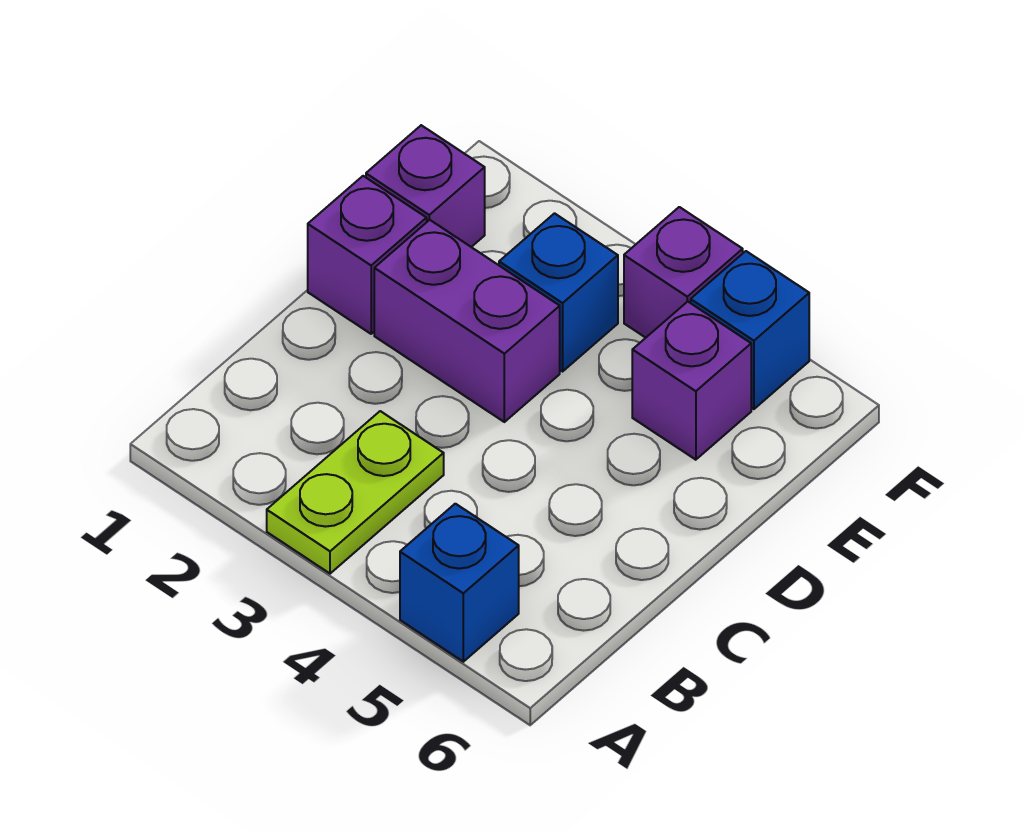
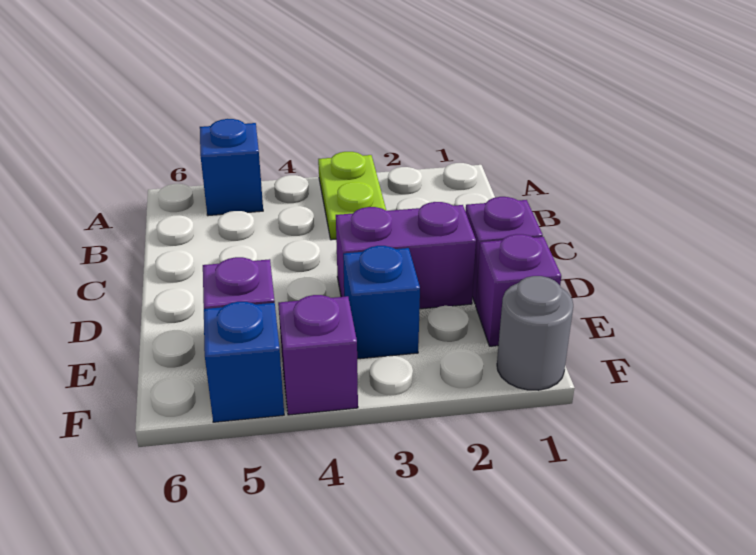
none -> grey round brick F1 level 1

